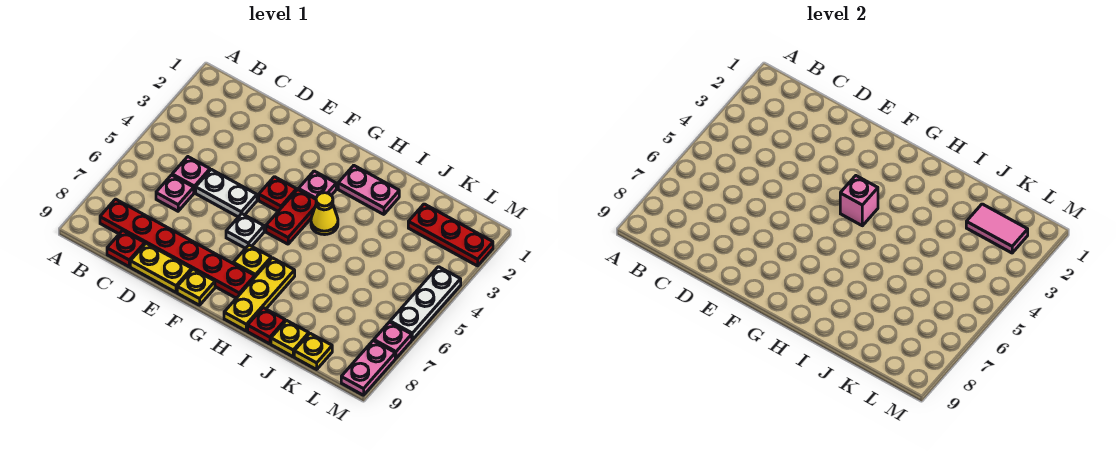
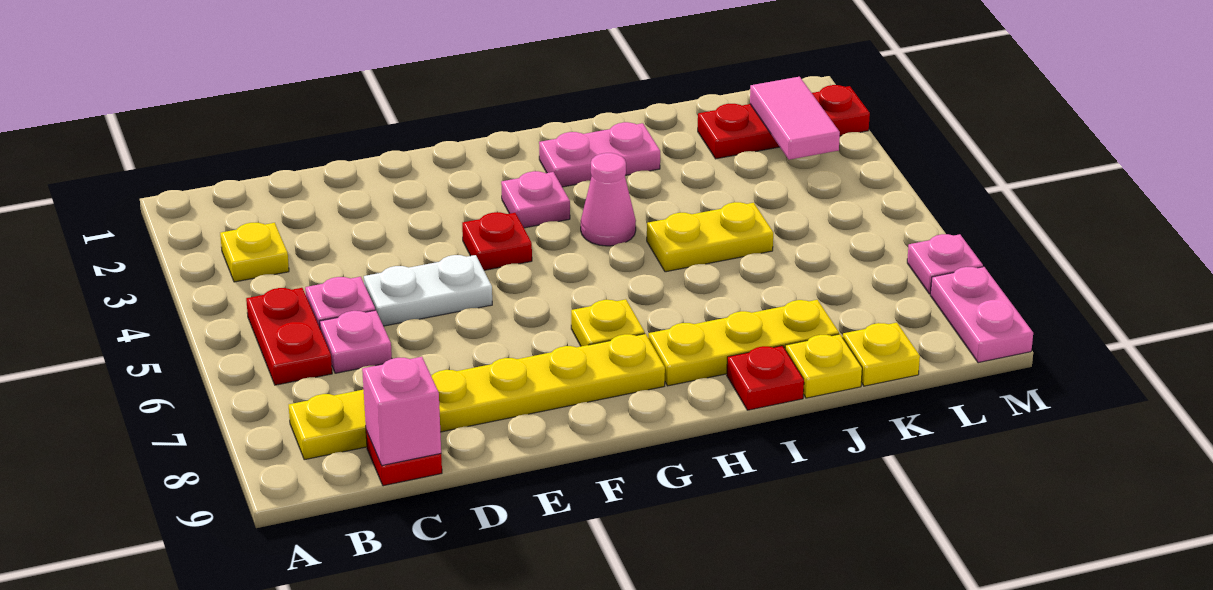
red plate B8:G8 level 1 -> yellow plate B8:G8 level 1
yellow plate D9:E9 level 1 -> yellow plate I5:J5 level 1
white plate F6 level 1 -> none
yellow plate F9 level 1 -> yellow plate B3 level 1
red plate G4:G5 level 1 -> red plate B5:B6 level 1
pink brick G4 level 2 -> pink brick C9 level 2
yellow cone H4 level 1 -> pink cone H4 level 1
yellow plate H7:H9 level 1 -> yellow plate H8:J8 level 1
pink tile K2:L2 level 2 -> pink tile L2:L3 level 2
white plate M4:M6 level 1 -> none

